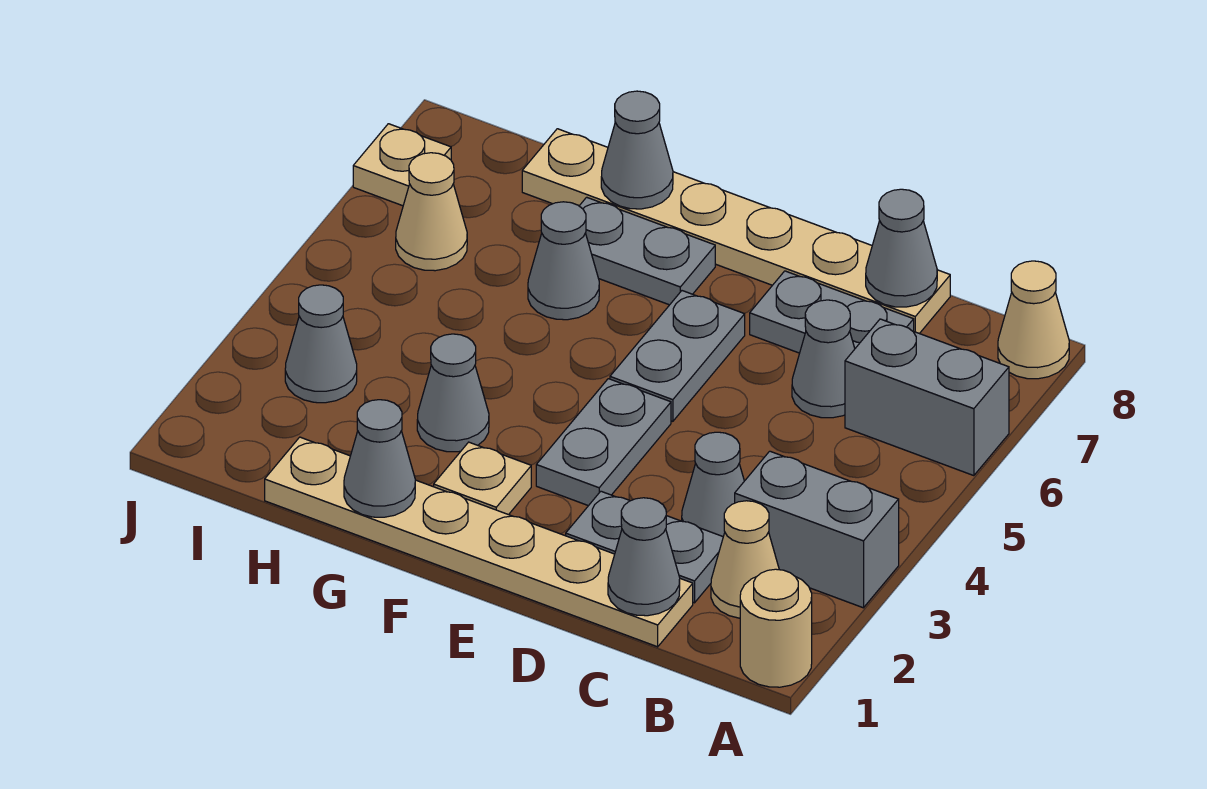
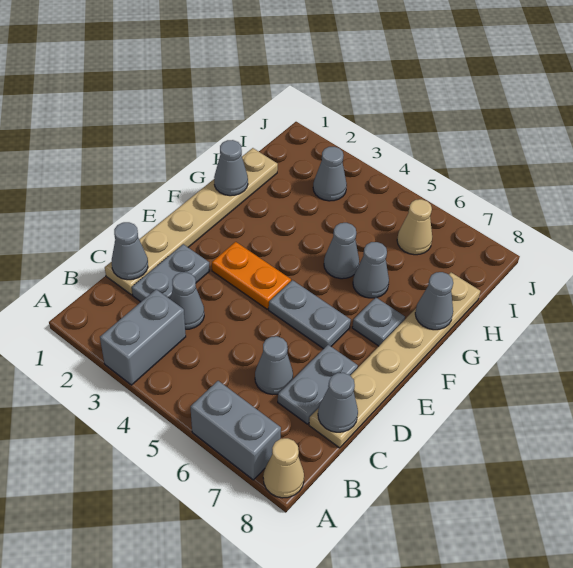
tan round brick A1 level 1 -> none
grey brick A6:B6 level 1 -> grey brick A6:A7 level 1
tan cone B2 level 1 -> none
grey plate E3:E4 level 1 -> orange plate E3:E4 level 1
tan plate F2 level 1 -> none
grey plate F7:G7 level 1 -> grey plate F7 level 1
grey cone G3 level 1 -> grey cone G5 level 1
tan plate J7 level 1 -> none

